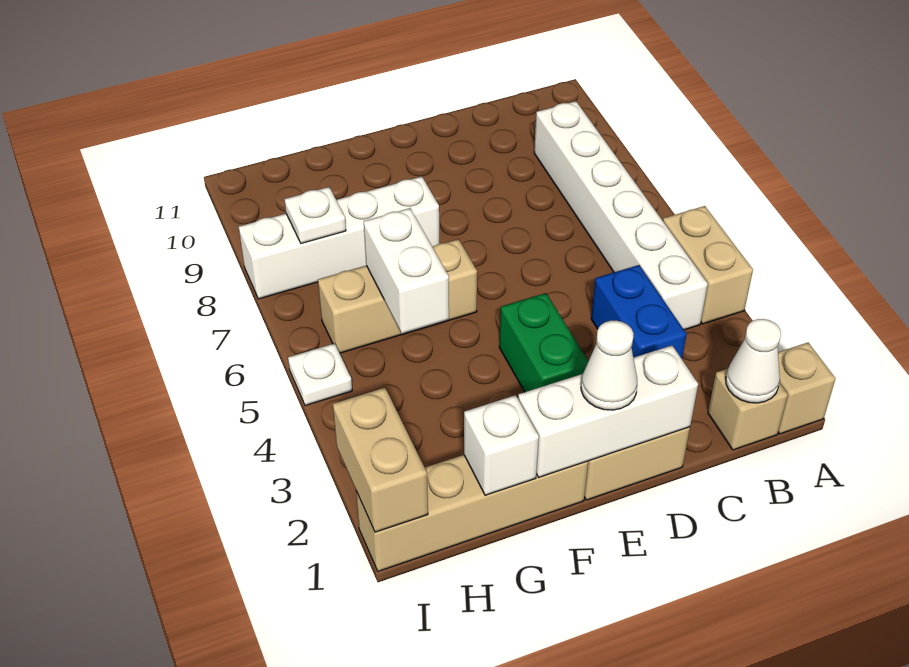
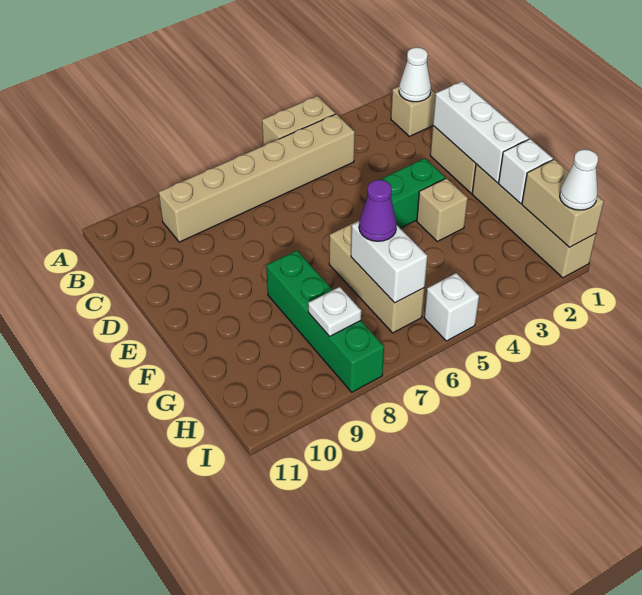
tan brick A1 level 1 -> tan brick F3 level 1
white brick B4:B9 level 1 -> tan brick B4:B9 level 1
blue brick C3:C4 level 1 -> none
white cone E1 level 3 -> white cone I1 level 3
white brick F8:I8 level 1 -> green brick F8:I8 level 1
white brick G5:G6 level 2 -> white brick G6:H6 level 2
none -> purple cone G6 level 3
tan brick I1:I2 level 2 -> tan brick H1:I1 level 2
white plate I5 level 1 -> white brick I5 level 1

